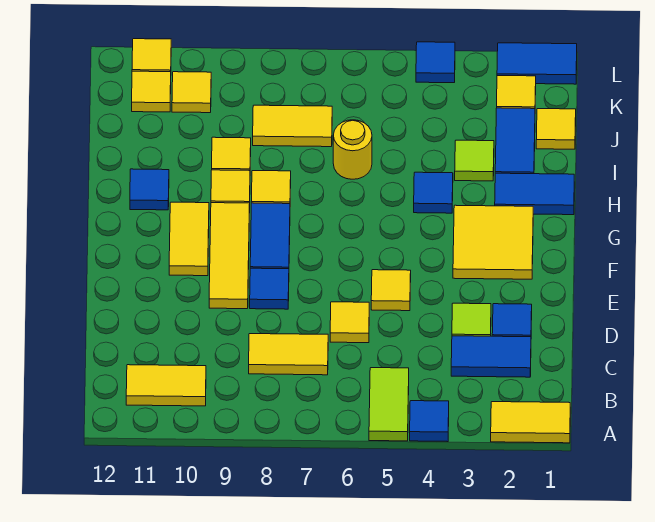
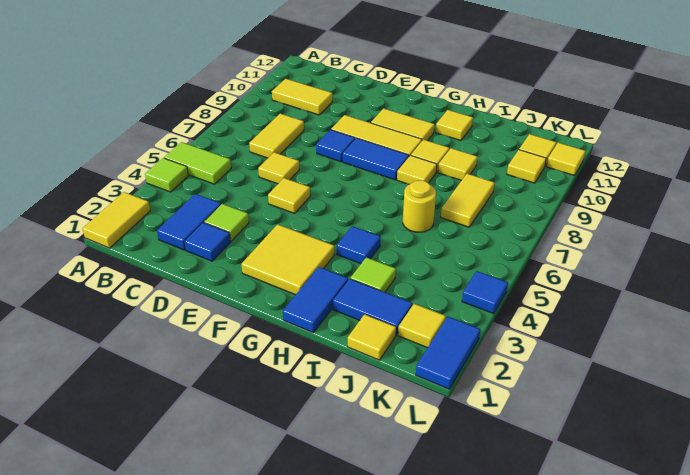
blue tile A4 level 1 -> lime tile A4 level 1
yellow tile B10:B11 level 1 -> yellow tile B10:C10 level 1
blue tile H11 level 1 -> yellow tile H11 level 1

